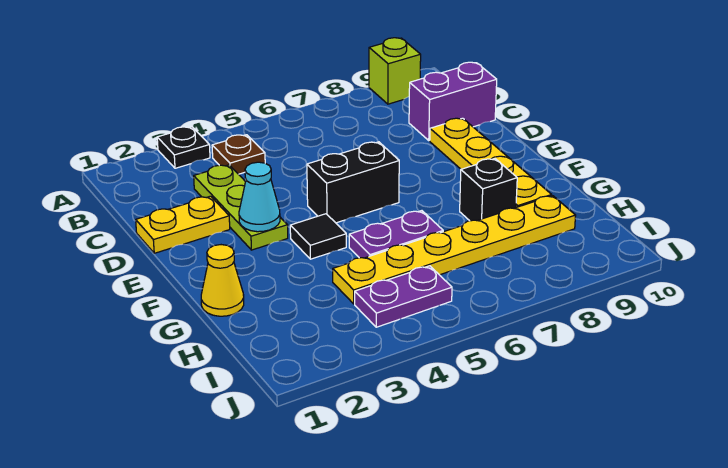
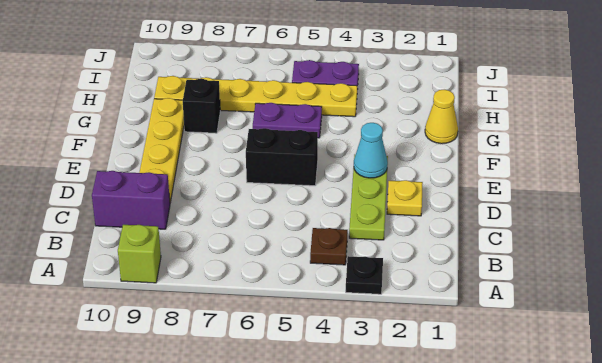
yellow plate D1:D2 level 1 -> yellow plate D2 level 1
black tile F4 level 1 -> none

